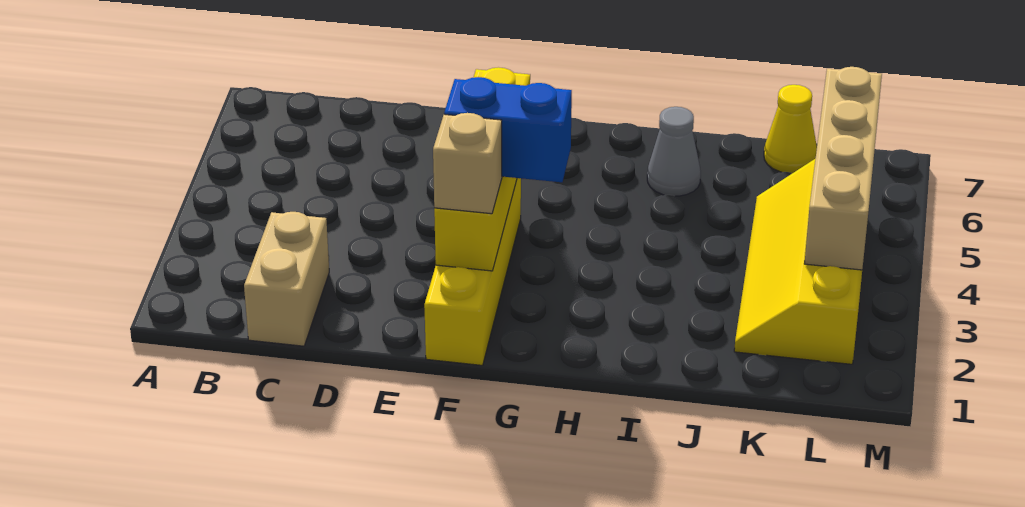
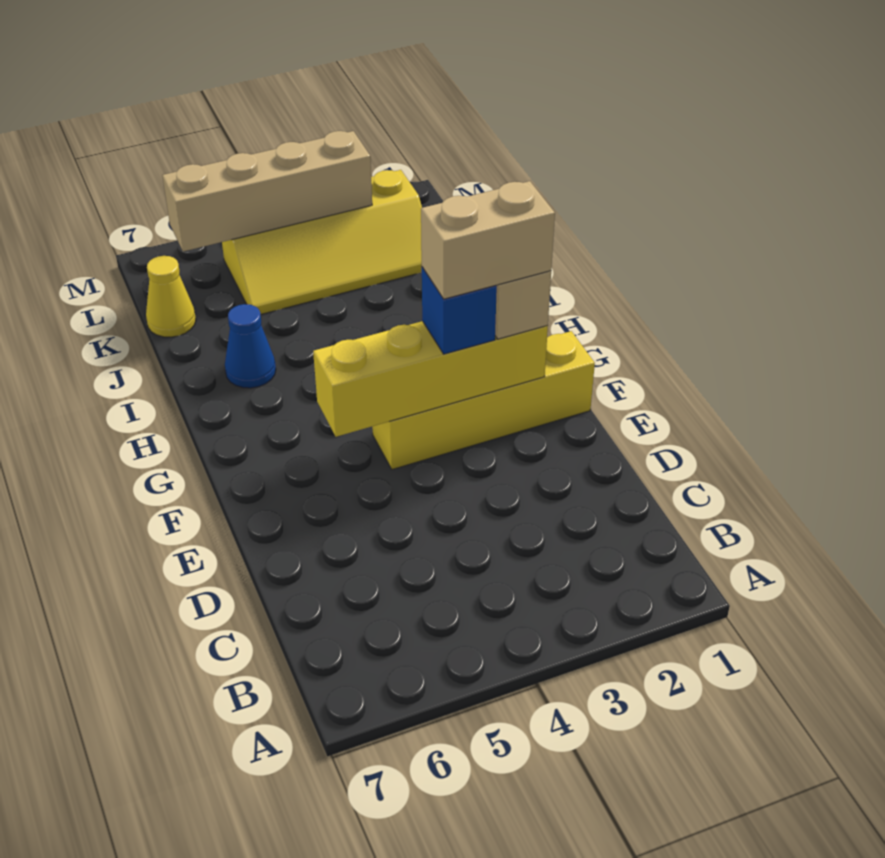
tan brick C1:C2 level 1 -> tan brick F2:F3 level 4
blue brick F3:G3 level 3 -> blue brick F3 level 3
grey cone I6 level 1 -> blue cone I6 level 1

